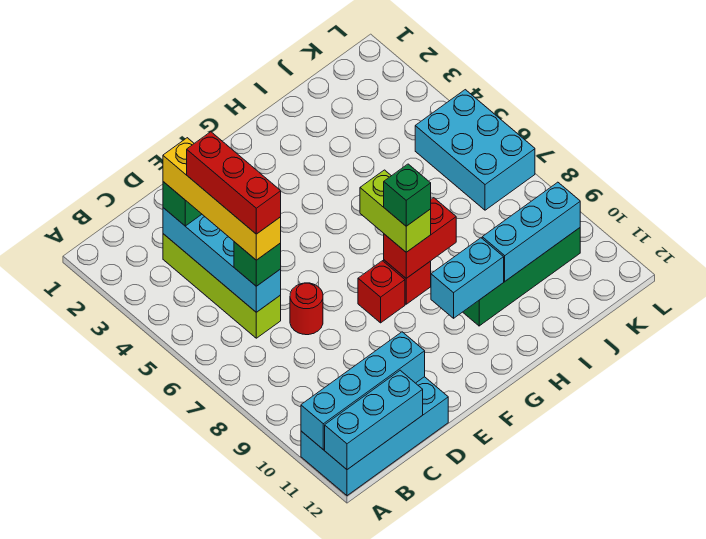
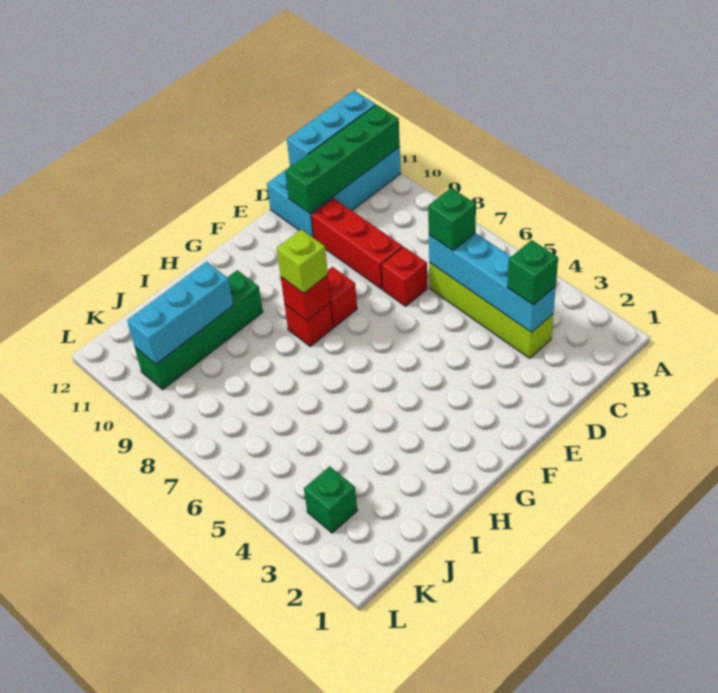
cyan brick A11:D11 level 2 -> green brick A11:D11 level 2
yellow brick C3:C6 level 4 -> none
red brick C4:C6 level 5 -> red brick D8:D10 level 1
red round brick D7 level 1 -> red brick D7 level 1
lime brick G7:G8 level 3 -> lime brick G8 level 3
red brick G8:H8 level 2 -> red brick G8 level 2
green brick G8 level 4 -> green brick K3 level 1
cyan brick G10:H10 level 2 -> none
cyan brick K5:L7 level 1 -> none

